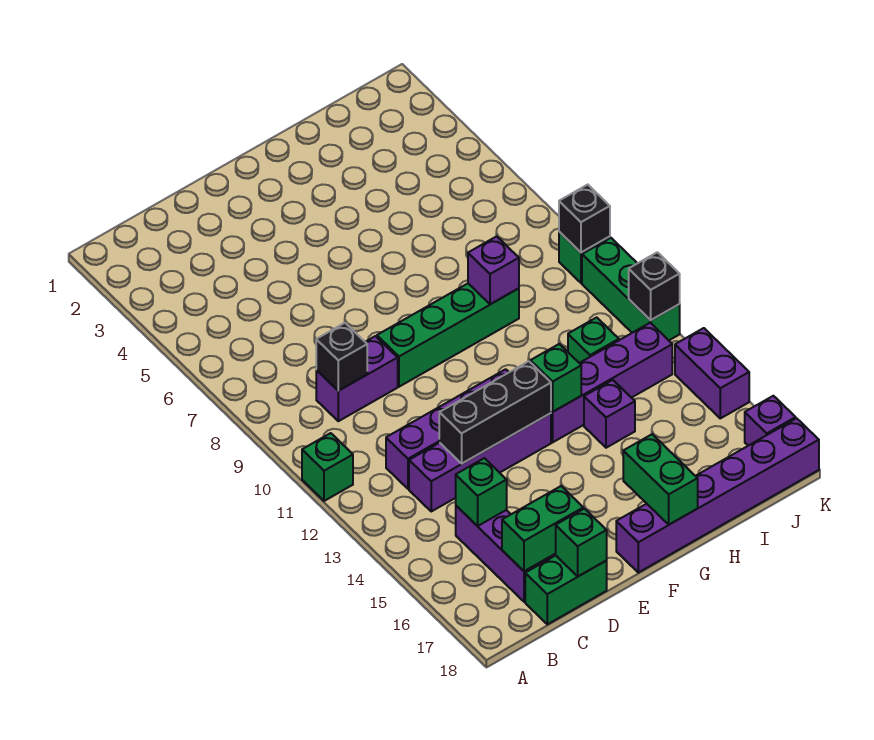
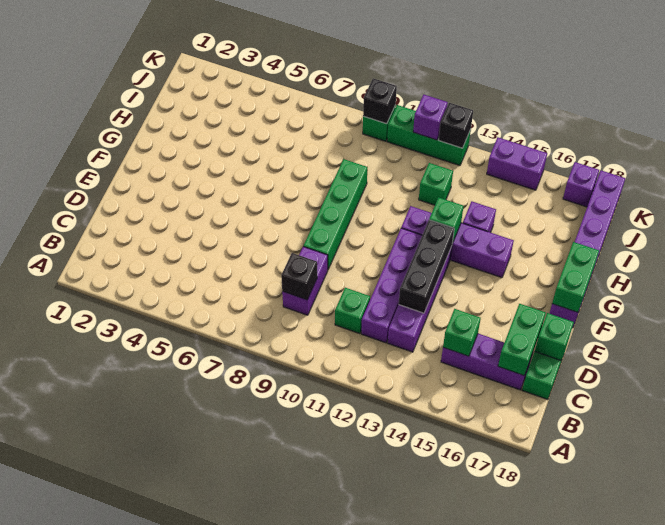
green brick A11 level 1 -> green brick C11 level 1
purple brick G13:J13 level 1 -> purple brick G12:G15 level 1
green brick G17:G18 level 2 -> green brick F18:G18 level 2
purple brick H9 level 2 -> purple brick K11 level 2

